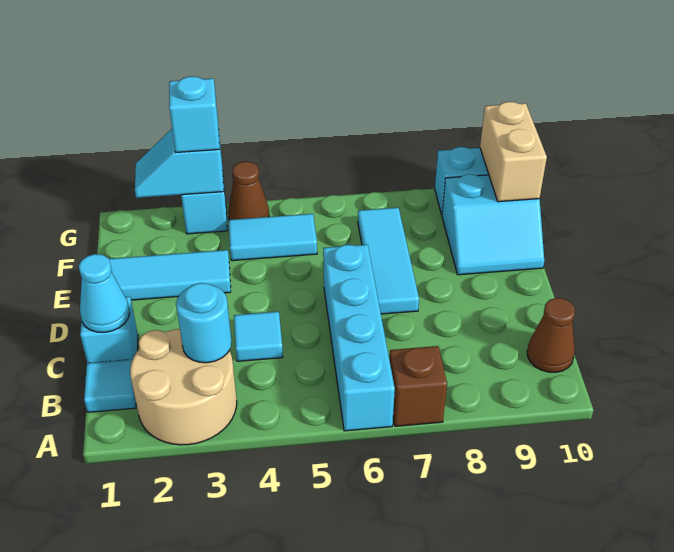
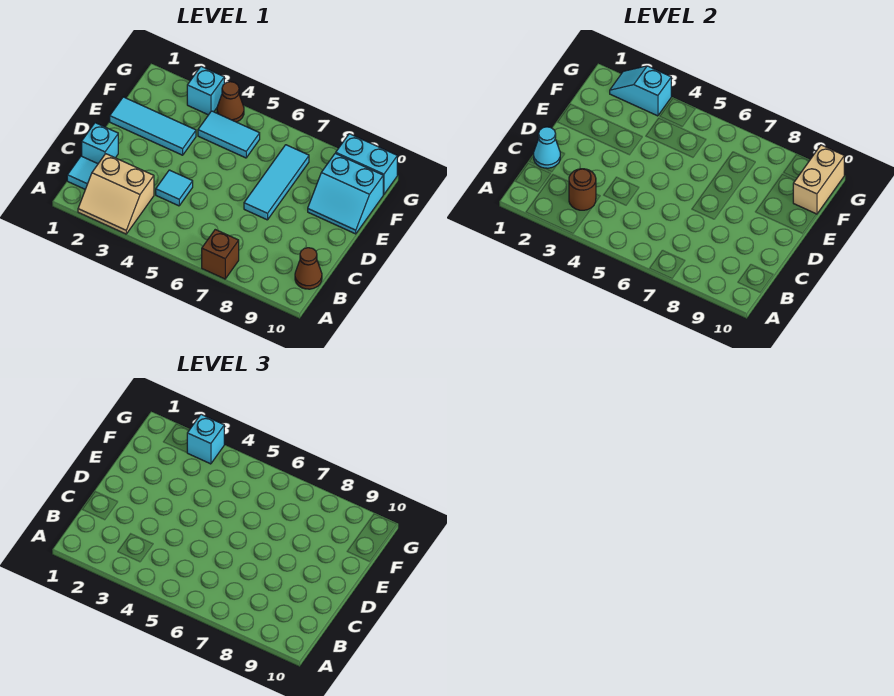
tan round brick A2:B3 level 1 -> tan slope A2:B3 level 1 top B
cyan brick A6:D6 level 1 -> none
cyan round brick B3 level 2 -> brown round brick B3 level 2

